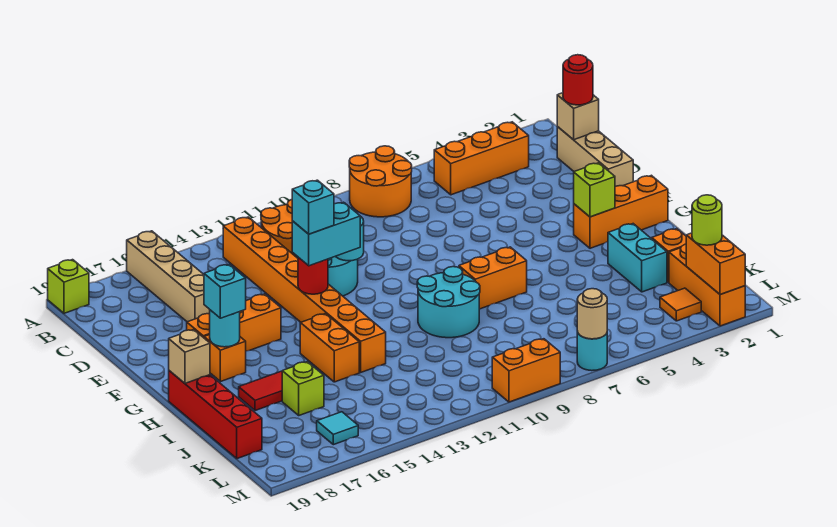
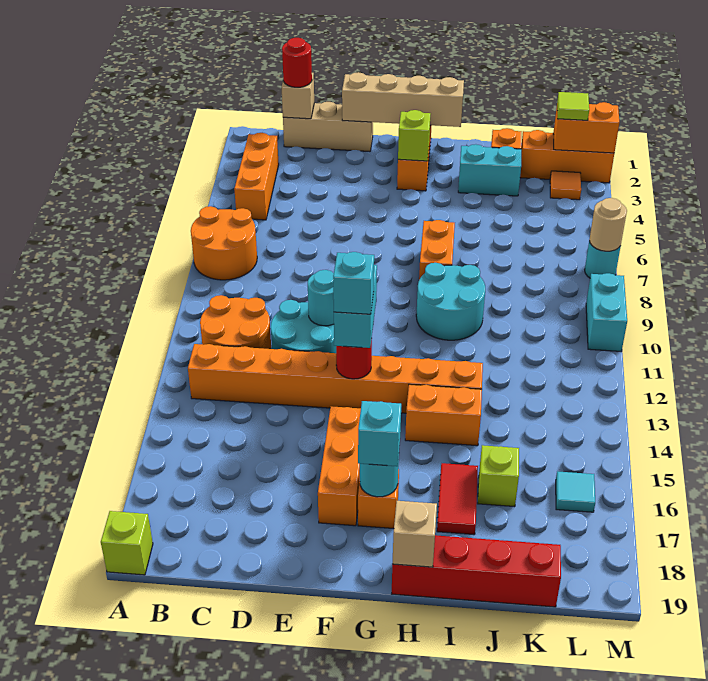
tan brick A16:D16 level 1 -> tan brick E1:H1 level 2
lime round brick L2 level 3 -> lime tile L2 level 3
orange brick M9:M10 level 1 -> cyan brick M9:M10 level 1

